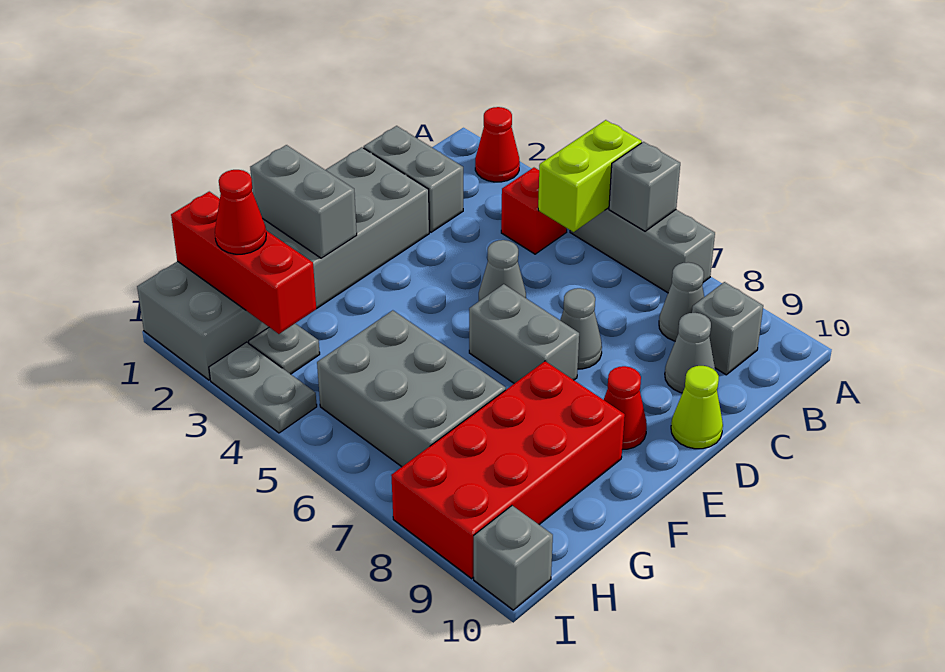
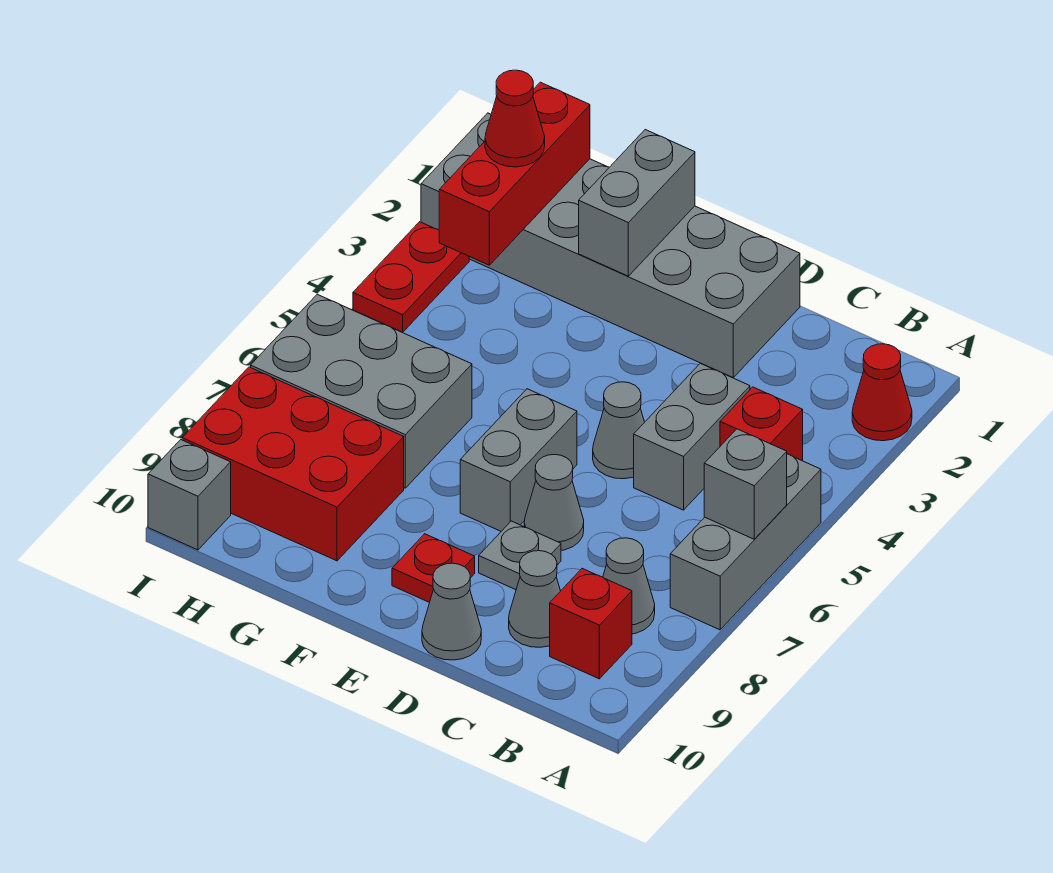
lime brick A5:B5 level 2 -> none
grey brick B9 level 1 -> red brick B9 level 1
grey brick C1:C2 level 1 -> grey brick C4:C5 level 1
lime cone D10 level 1 -> grey cone D10 level 1
red cone E9 level 1 -> red plate E9 level 1
red brick F8:I9 level 1 -> red brick G8:I9 level 1
grey brick G5:H7 level 1 -> grey brick G6:I7 level 1
grey plate H3 level 1 -> grey plate D8 level 1
grey plate I3:I4 level 1 -> red plate I3:I4 level 1

